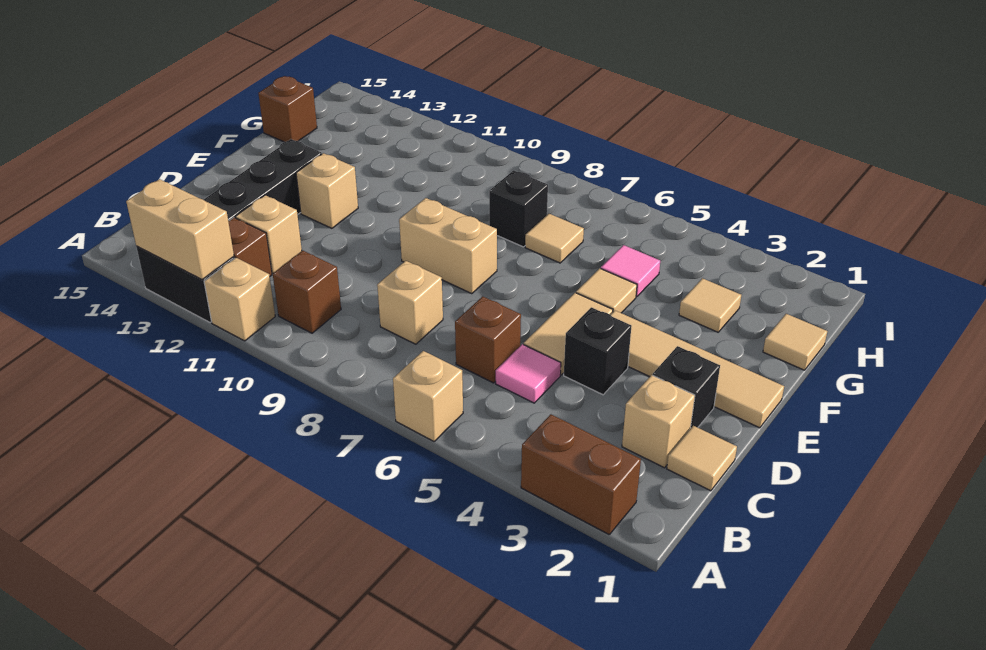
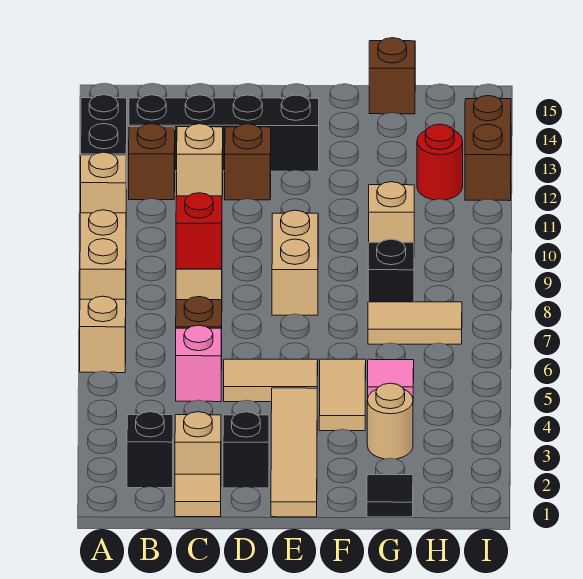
brown brick A2:A3 level 1 -> brown brick I12:I13 level 1
tan brick A12:A13 level 2 -> tan brick A8:A9 level 1
brown brick B10 level 1 -> brown brick D12 level 1
pink tile C5 level 1 -> pink brick C5 level 1
none -> red brick C8 level 2
black brick D4 level 1 -> black brick B2 level 1
tan brick E12 level 1 -> tan brick G10 level 1
tan tile F5 level 1 -> tan tile F4:F5 level 1
tan tile G1 level 1 -> black tile G1 level 1
tan tile G3 level 1 -> tan round brick G3 level 1
tan tile G7 level 1 -> tan tile G7:H7 level 1
none -> red round brick H12 level 1

